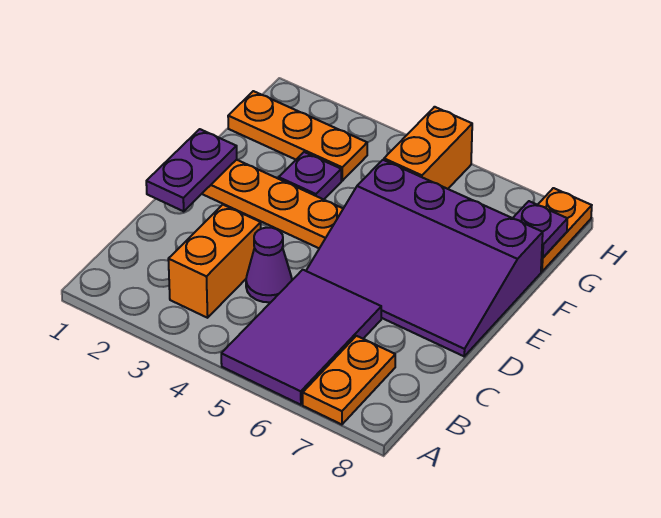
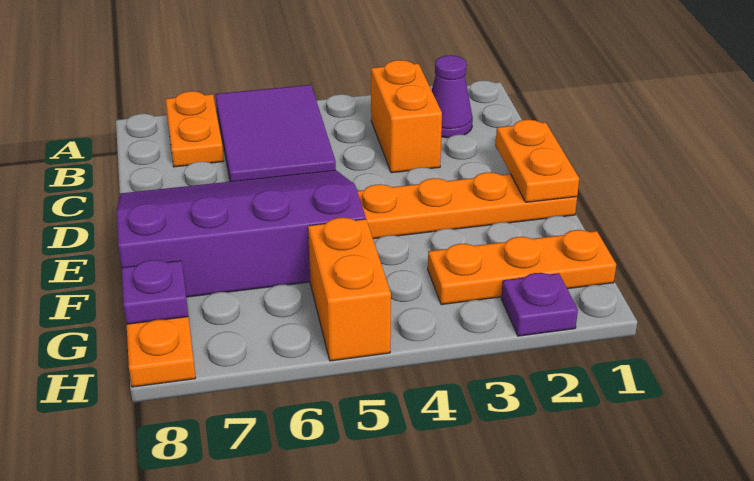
purple cone C4 level 1 -> purple cone B2 level 1
purple plate D1:E1 level 2 -> orange plate D1:E1 level 2
purple plate F3 level 1 -> purple plate H2 level 1

